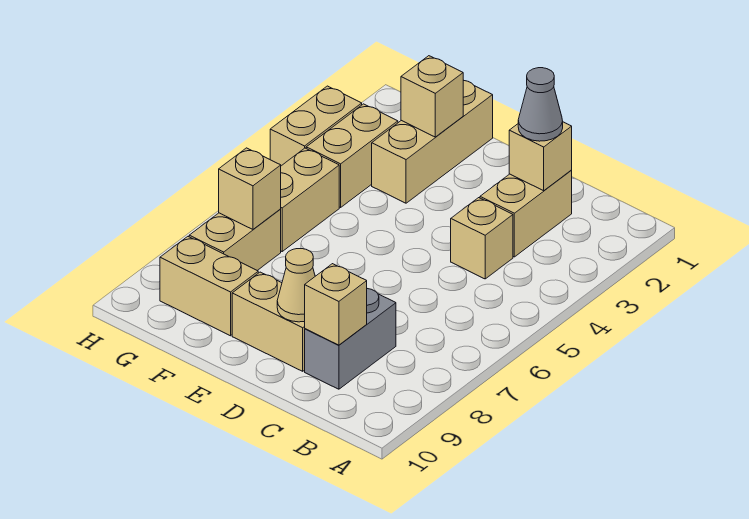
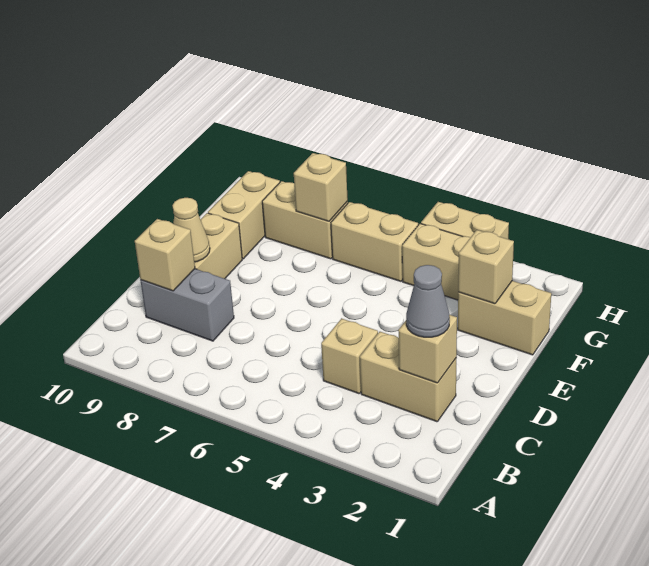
tan brick F1:F3 level 1 -> tan brick F1:F2 level 1

